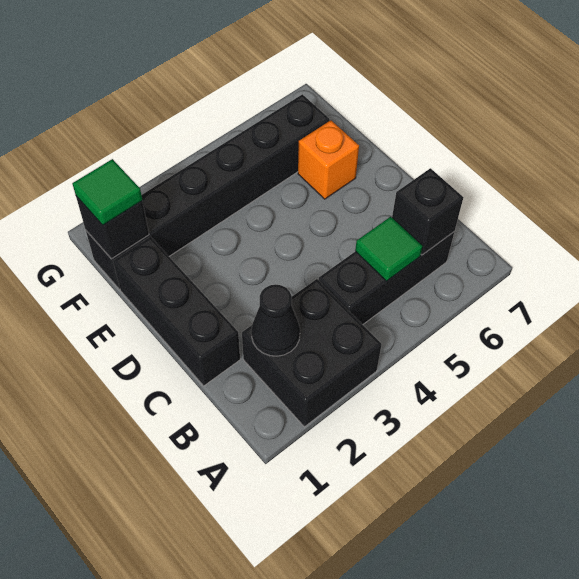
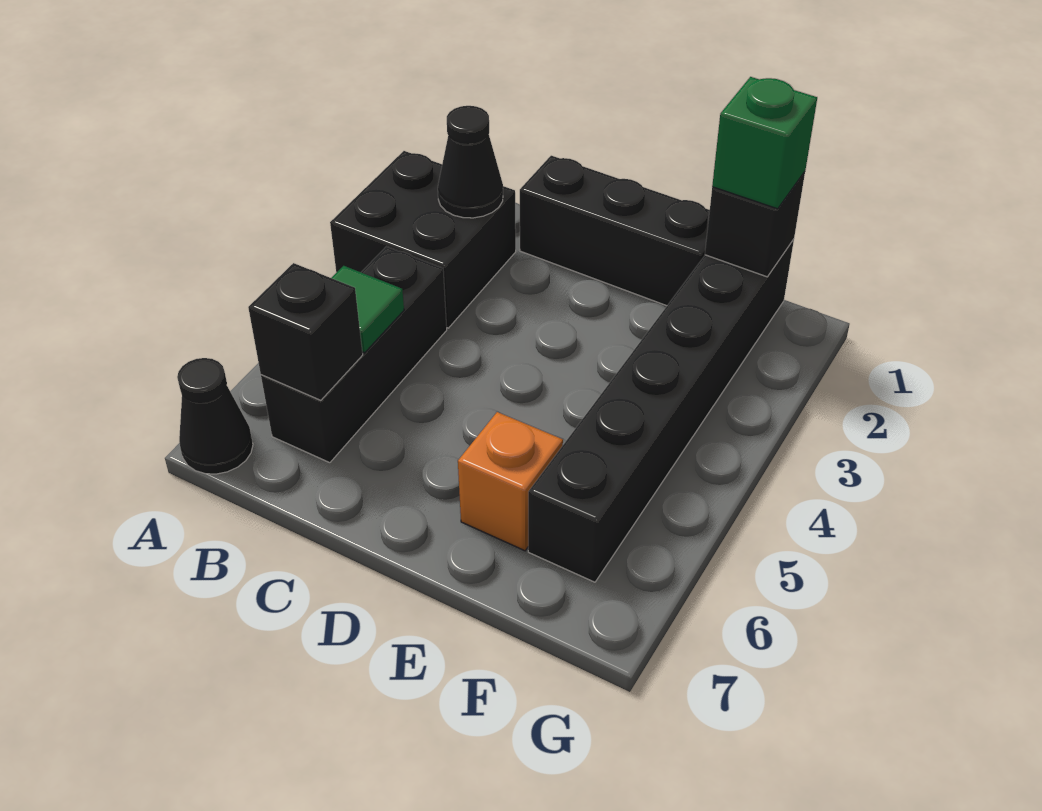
none -> black cone A7 level 1
green tile F1 level 3 -> green brick F1 level 3

